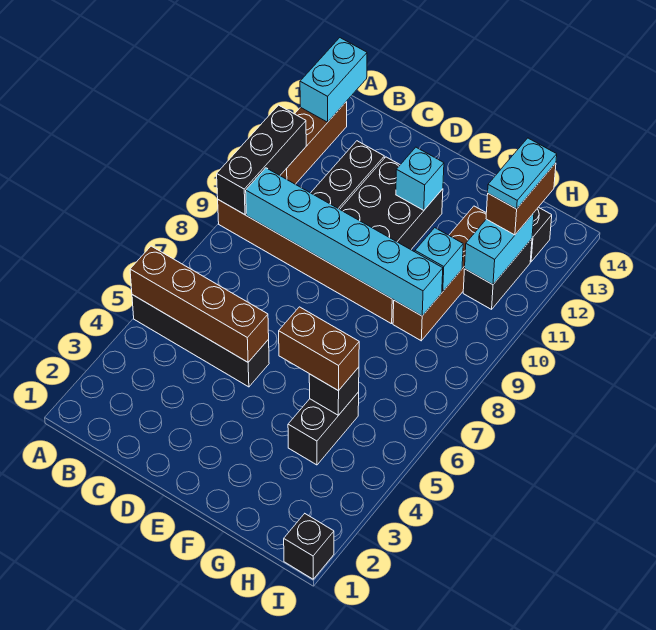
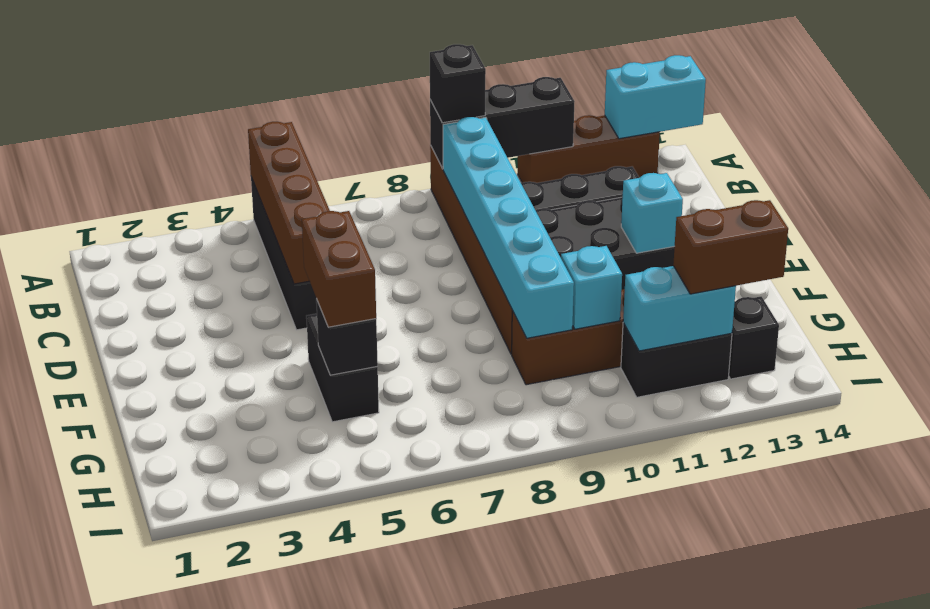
black brick G4:G5 level 1 -> black brick F5:G5 level 1
cyan plate H12:H13 level 4 -> none
black brick I1 level 1 -> black brick A9 level 3

